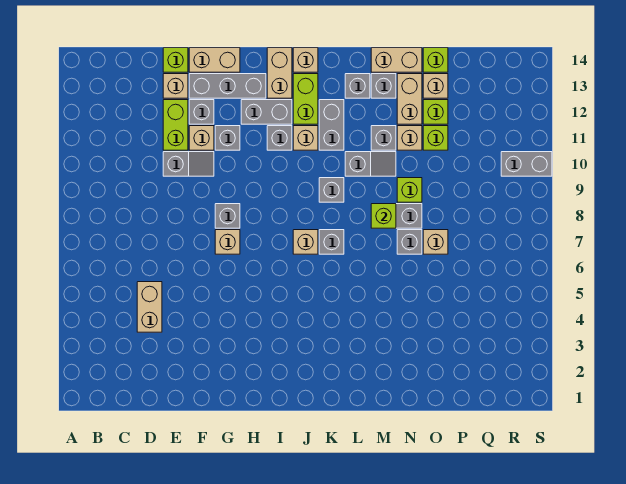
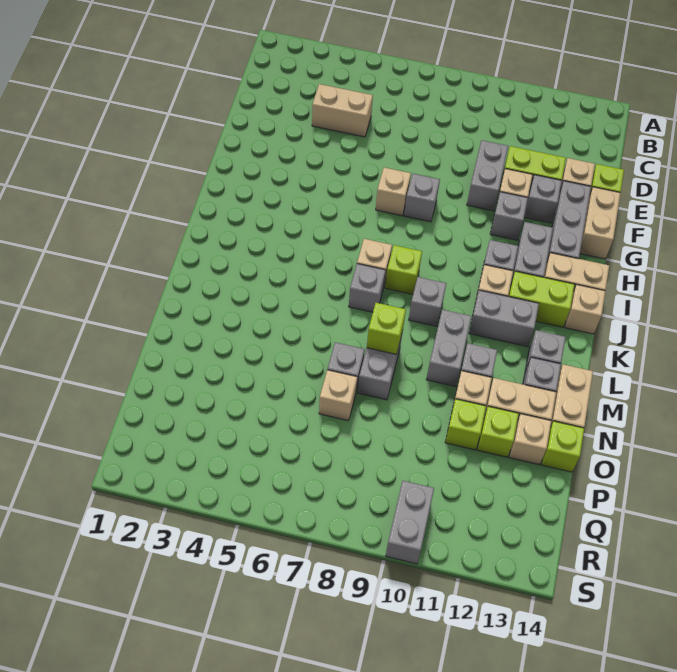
grey slope E10:F10 level 1 top E -> grey brick E10:F10 level 1
grey slope L10:M10 level 1 top L -> grey brick L10:M10 level 1
lime brick N9 level 1 -> lime brick J8 level 1

